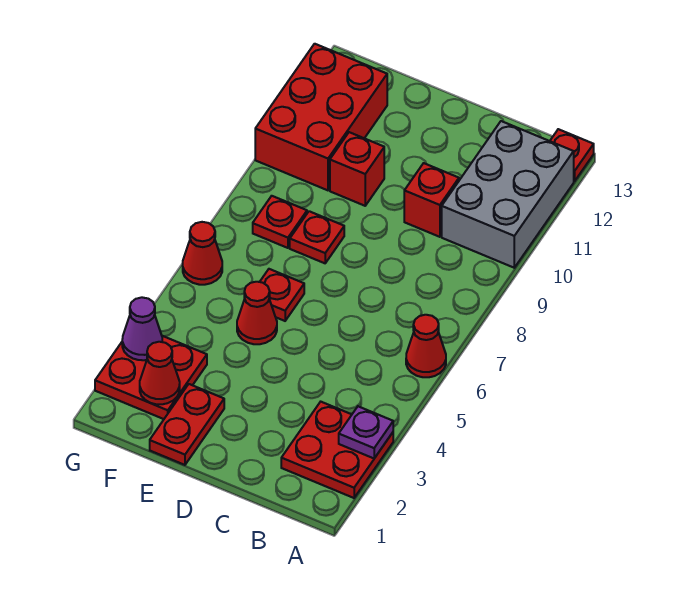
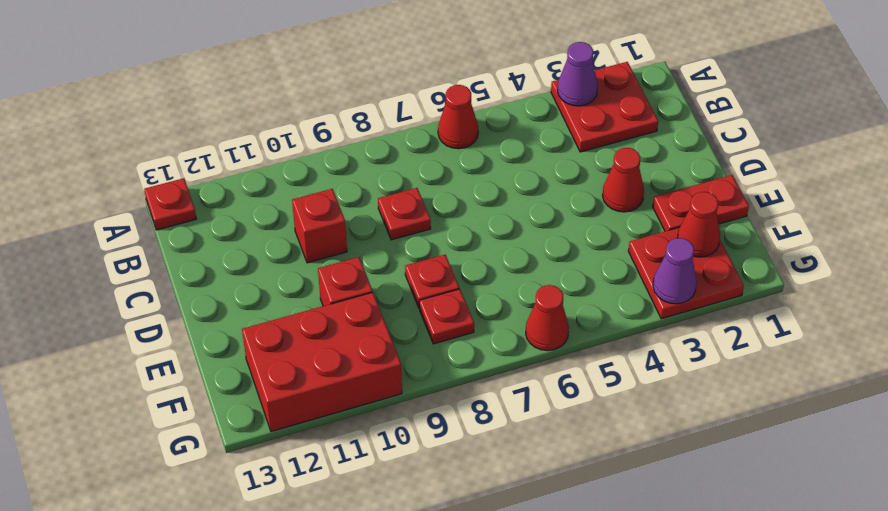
purple plate A3 level 2 -> purple cone A3 level 2
grey brick A10:B12 level 1 -> none
red cone E5 level 1 -> red cone D3 level 1
red plate E6 level 1 -> red plate C8 level 1

